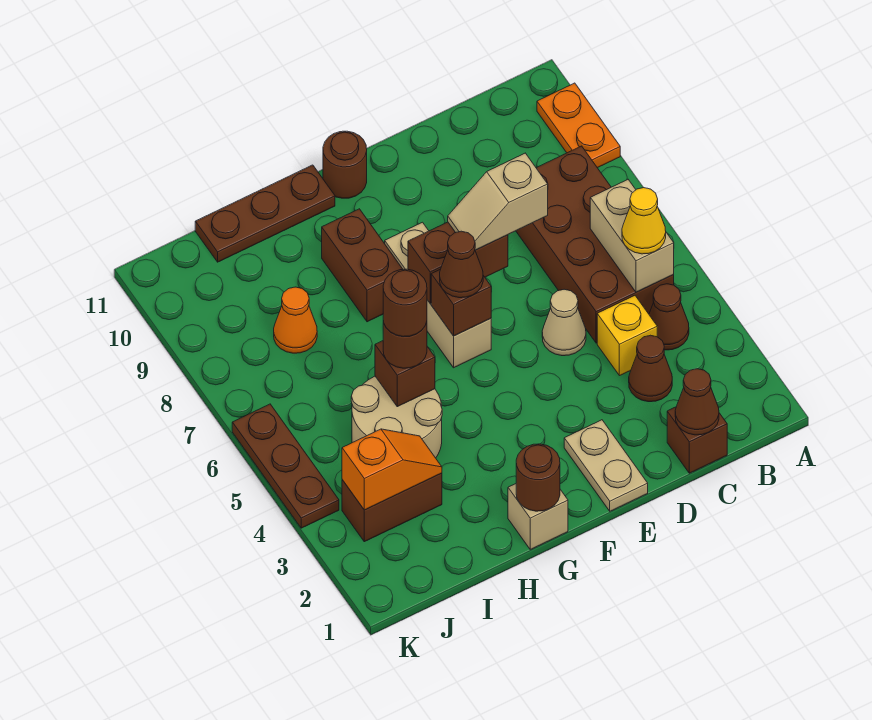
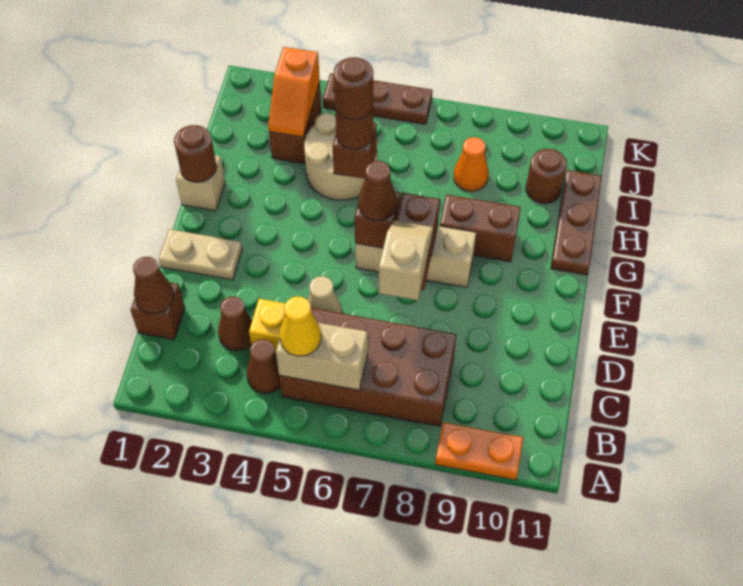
brown round brick F11 level 1 -> brown round brick I10 level 1

